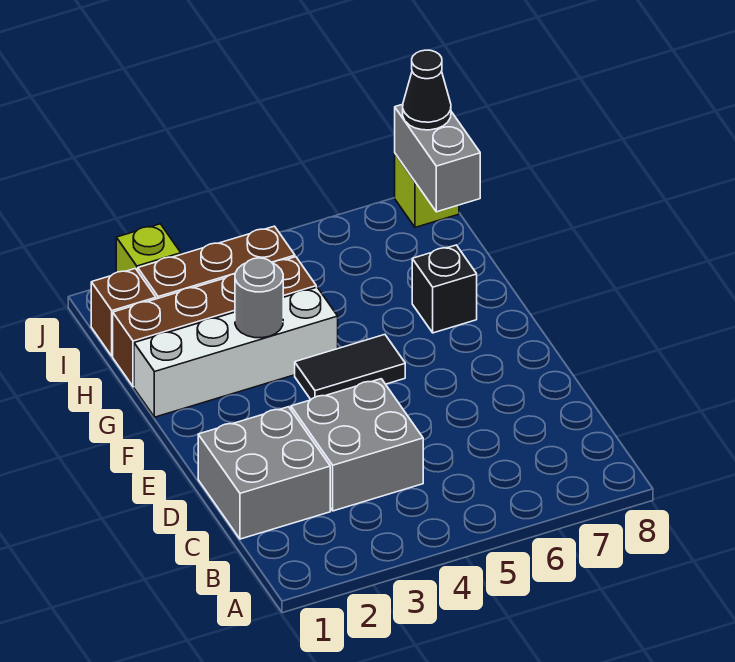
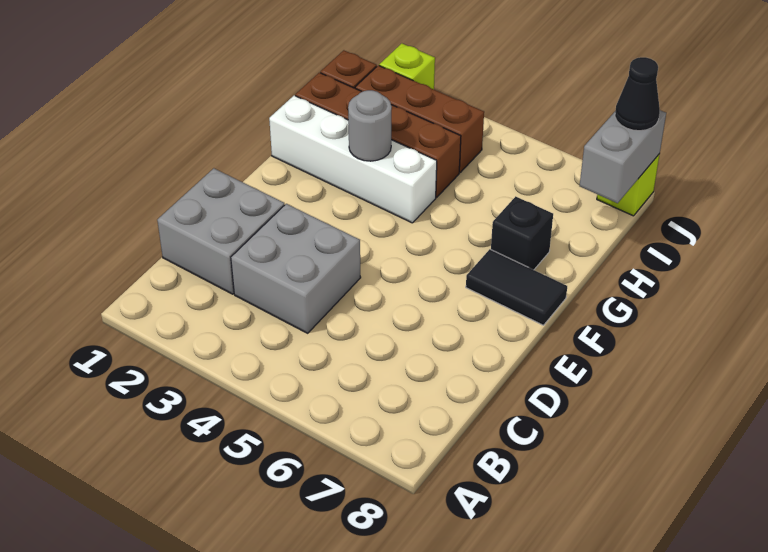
black tile F4:F5 level 1 -> black tile F7:F8 level 1

